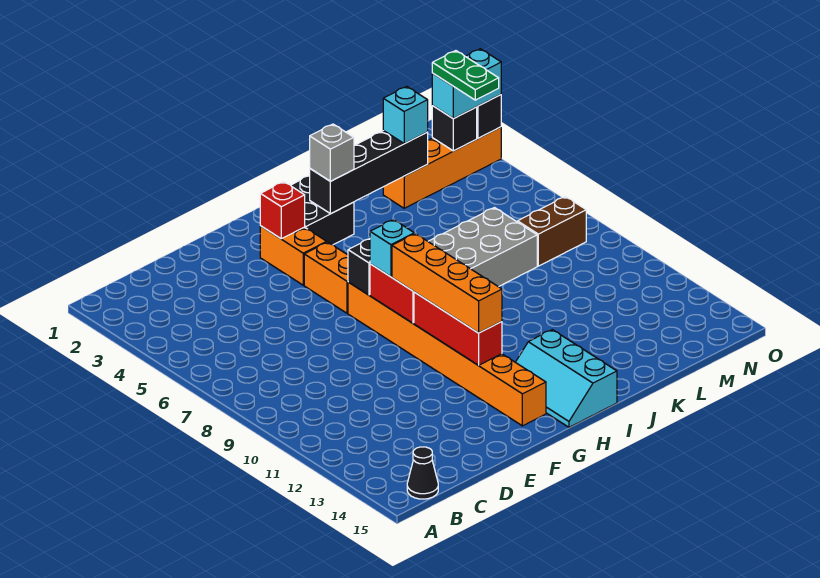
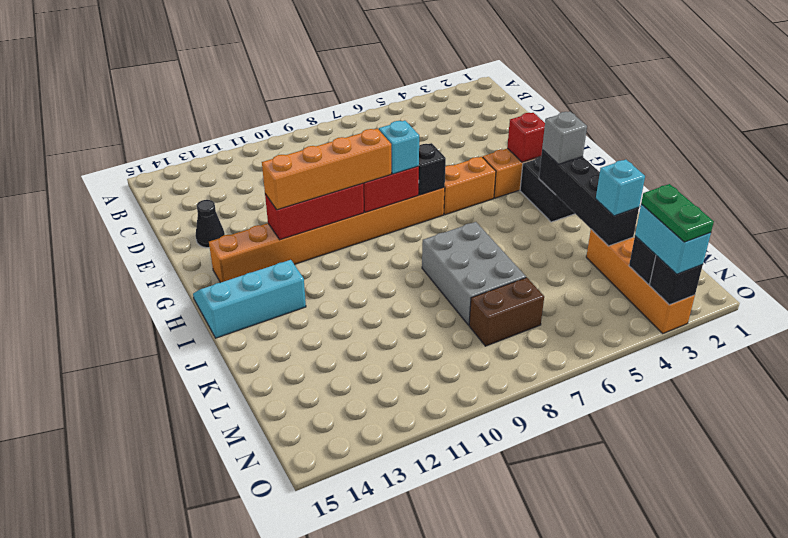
black cone B15 level 1 -> black cone E14 level 1
brown brick M8:N8 level 1 -> brown brick M7:M8 level 1
green plate N3:N4 level 4 -> green plate N3:O3 level 4

